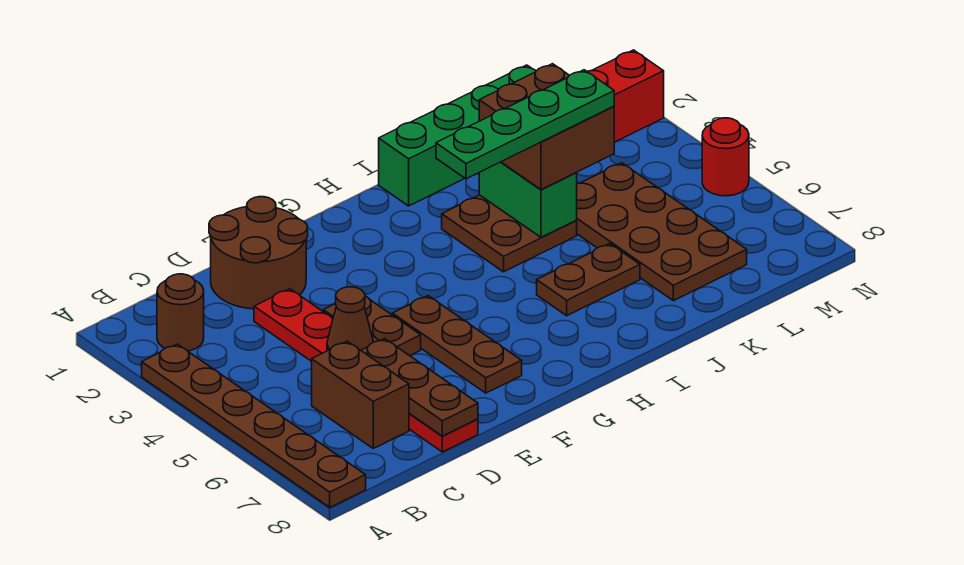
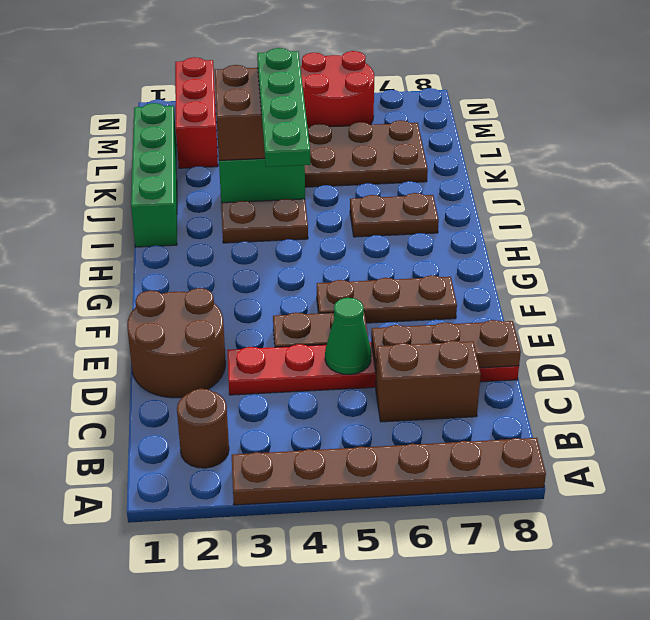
brown cone D5 level 2 -> green cone D5 level 2
brown plate I6:J6 level 1 -> brown plate I6:I7 level 1
red round brick N5 level 1 -> red round brick M5:N6 level 1

